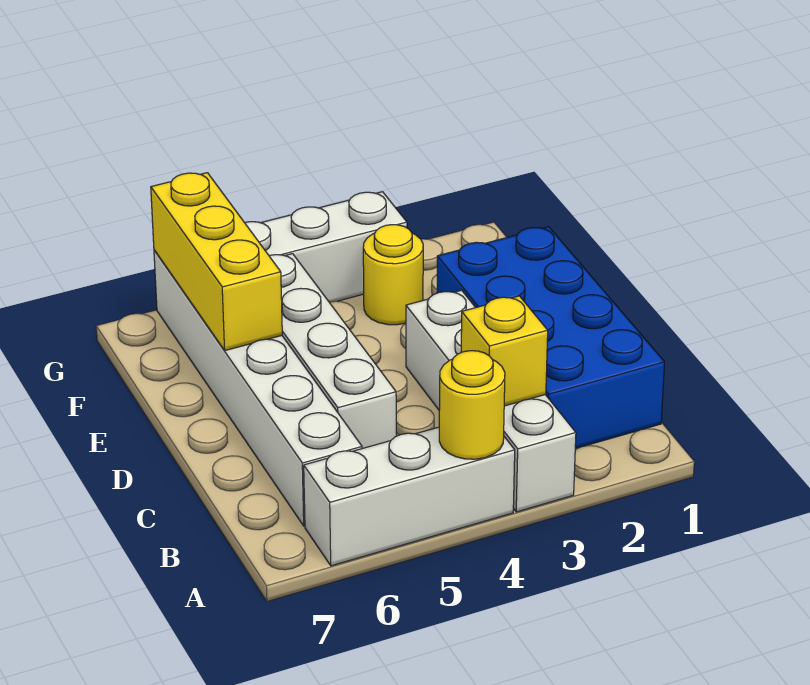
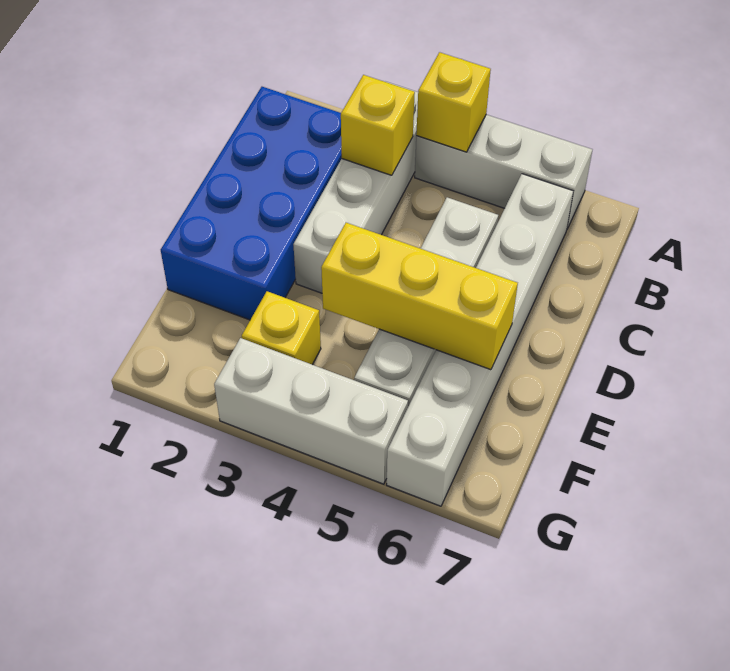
yellow round brick A4 level 2 -> yellow brick A4 level 2
yellow brick E6:G6 level 2 -> yellow brick E4:E6 level 2
yellow round brick F3 level 1 -> yellow brick F3 level 1

